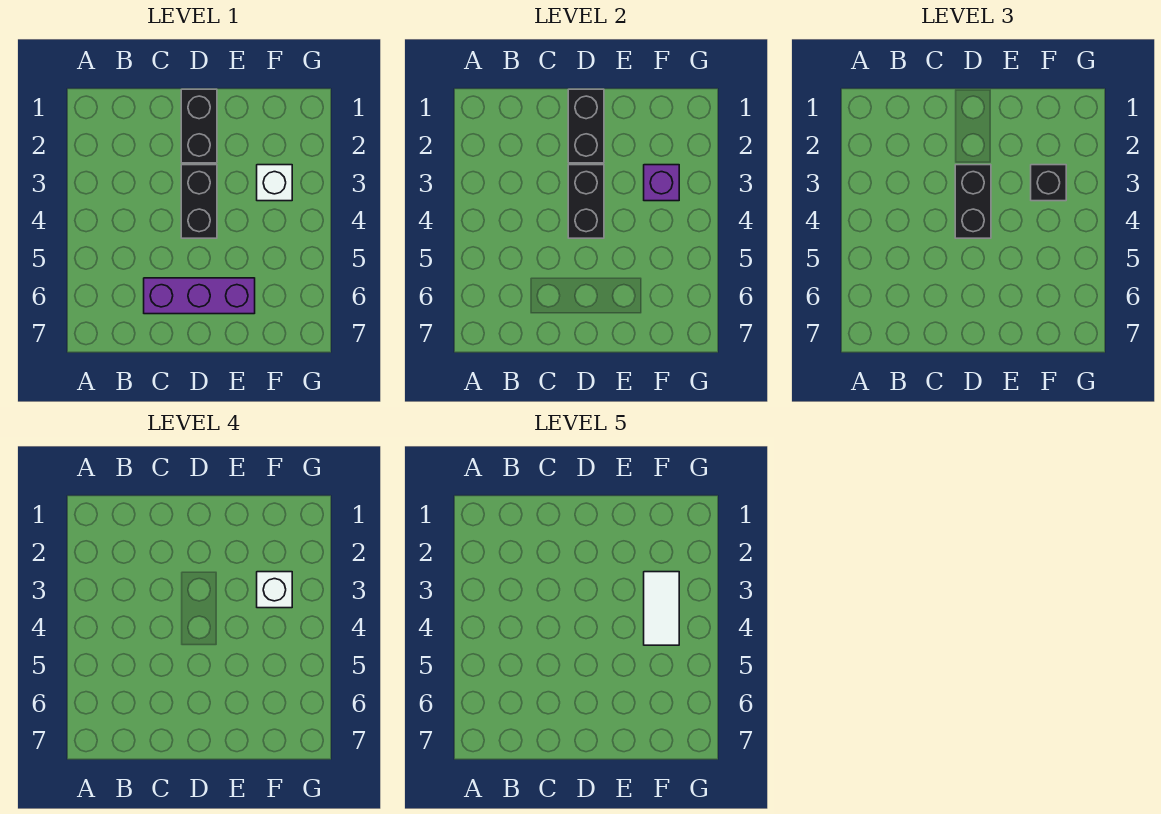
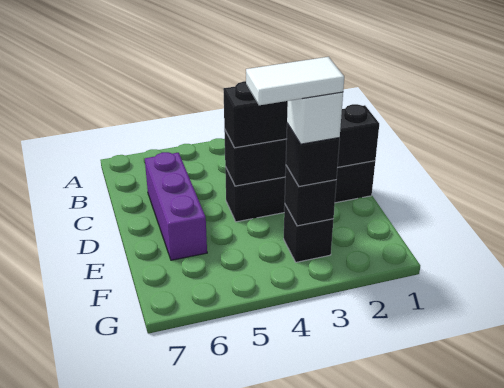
white brick F3 level 1 -> black brick F3 level 1
purple brick F3 level 2 -> black brick F3 level 2

